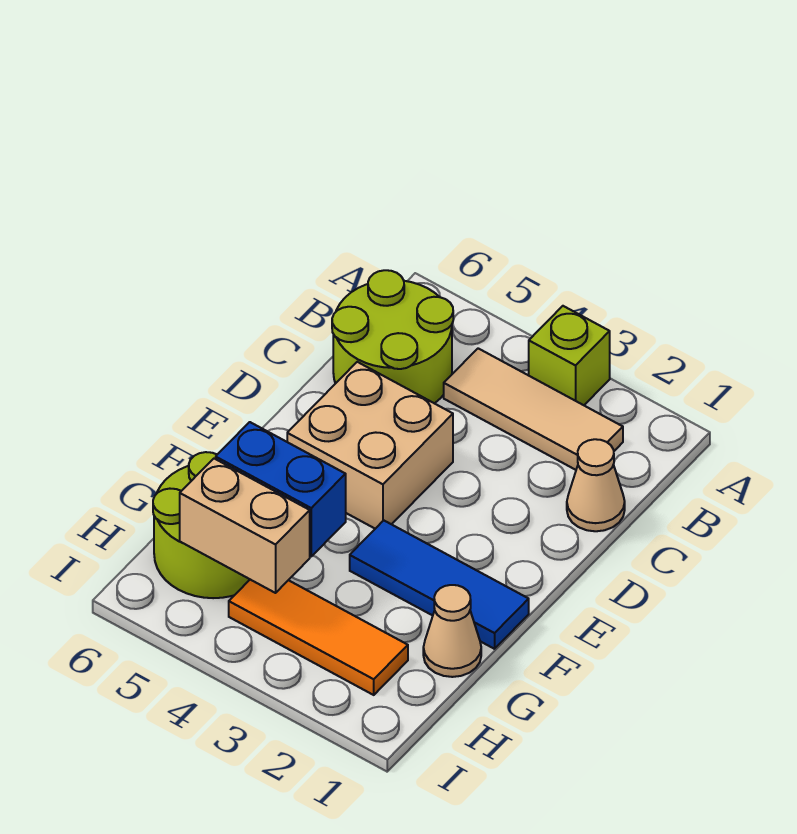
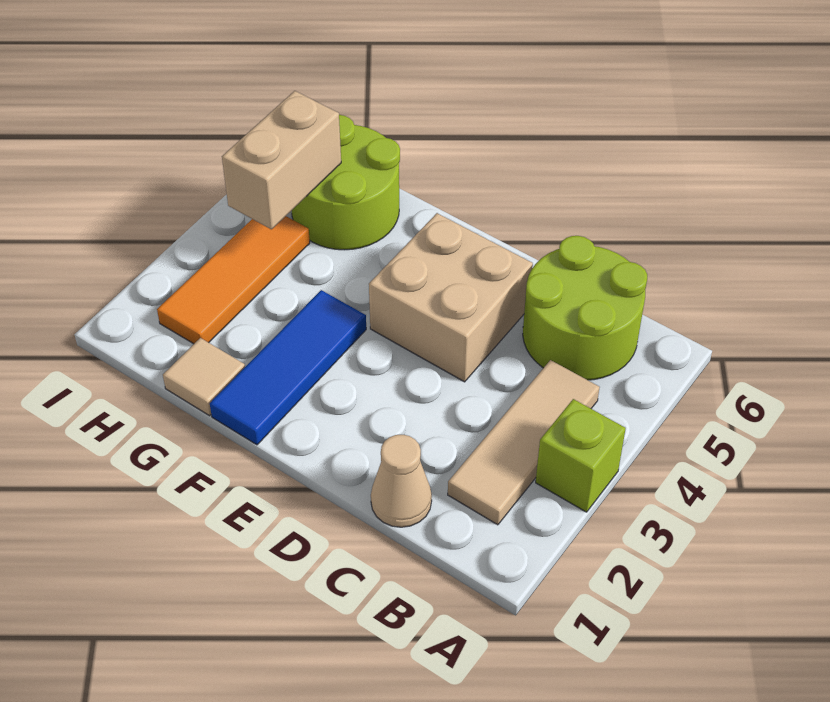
tan cone G1 level 1 -> tan tile G1 level 1
blue brick G4:G5 level 2 -> none

